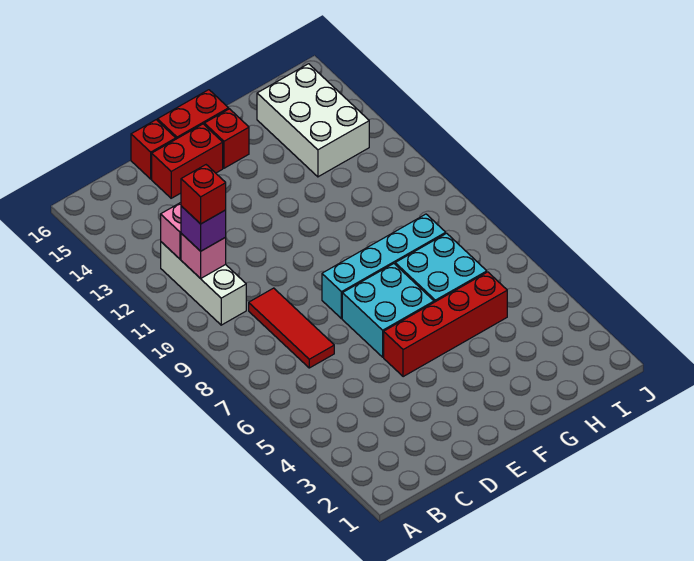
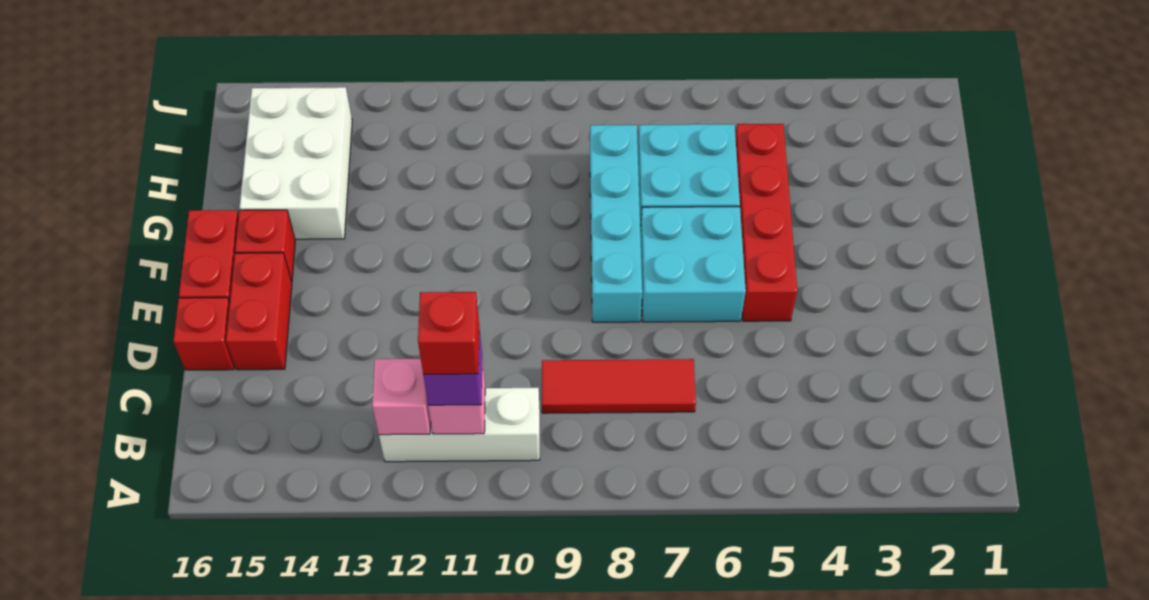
white brick H13:I15 level 1 -> white brick G14:I15 level 1

